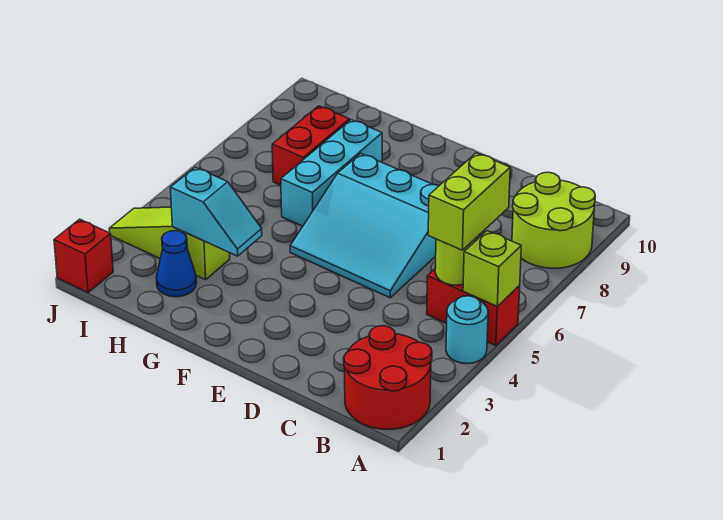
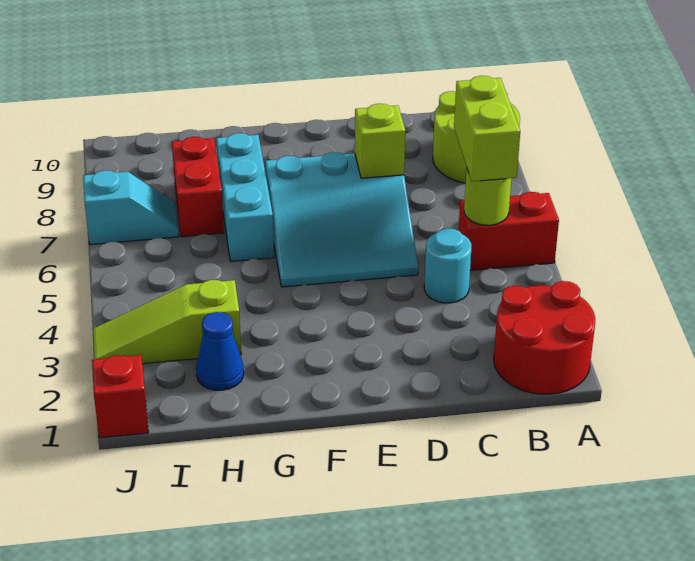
cyan round brick A4 level 1 -> cyan round brick C4 level 1
lime brick A5 level 2 -> lime brick D7 level 2
cyan slope G3:H3 level 2 top H -> cyan slope I7:J7 level 1 top J

